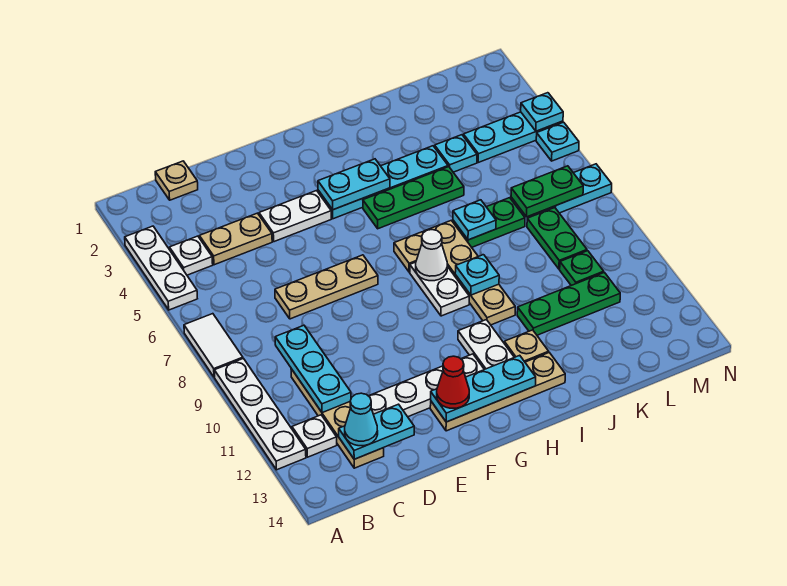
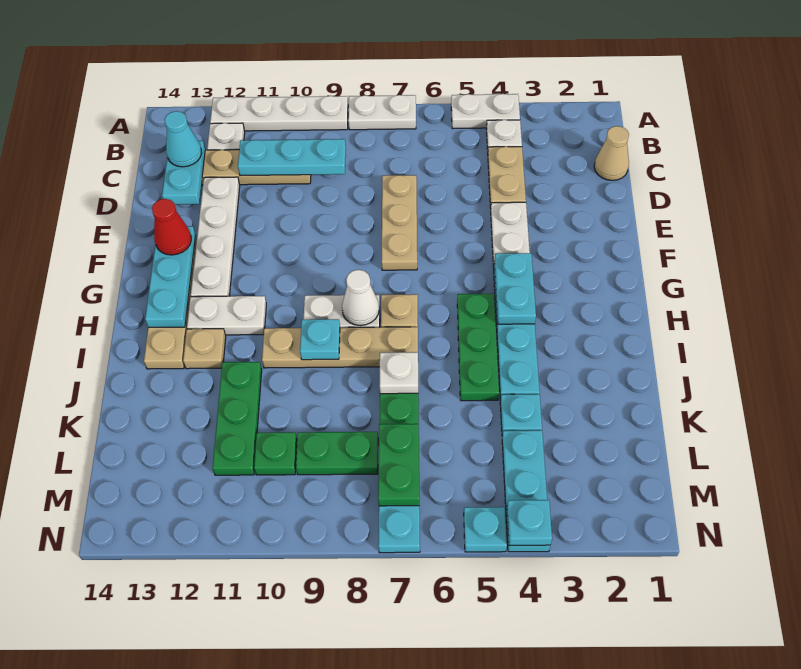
white plate A3:A5 level 1 -> white plate A4:A5 level 1
white tile A7:A8 level 1 -> white plate A7:A8 level 1
tan plate C1 level 1 -> tan cone C1 level 1
cyan plate J7 level 2 -> white plate J7 level 2

